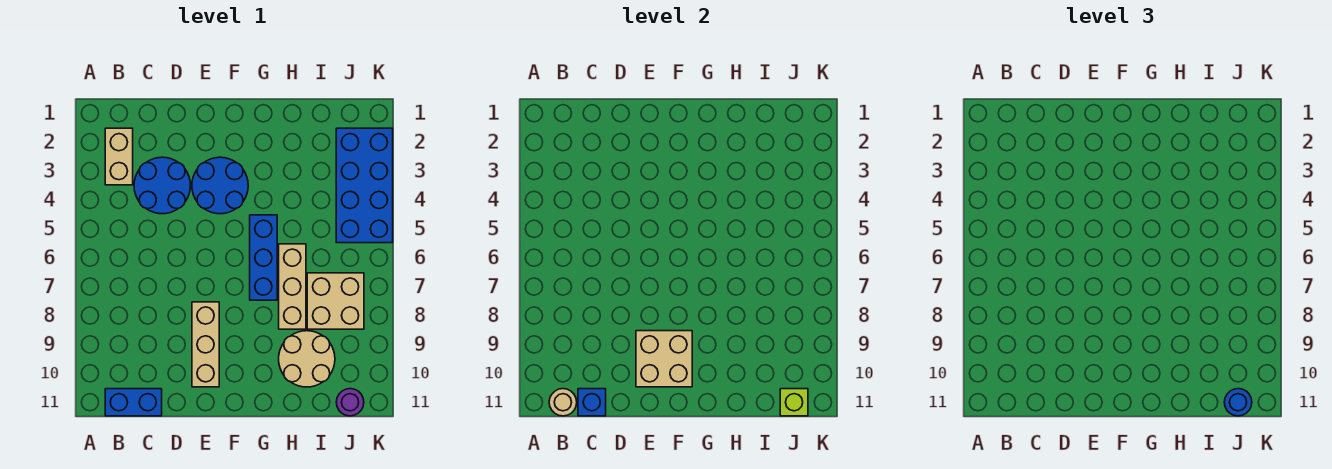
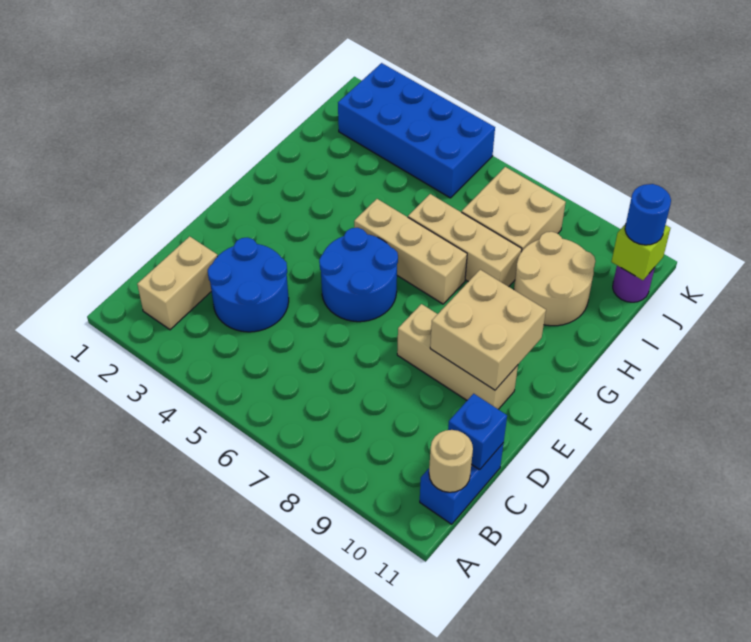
tan brick B2:B3 level 1 -> tan brick B2:C2 level 1
blue round brick E3:F4 level 1 -> blue round brick E5:F6 level 1
blue brick G5:G7 level 1 -> tan brick G5:G7 level 1

